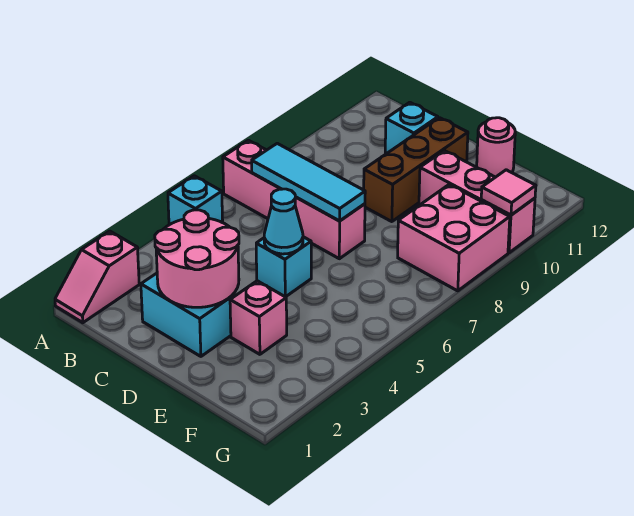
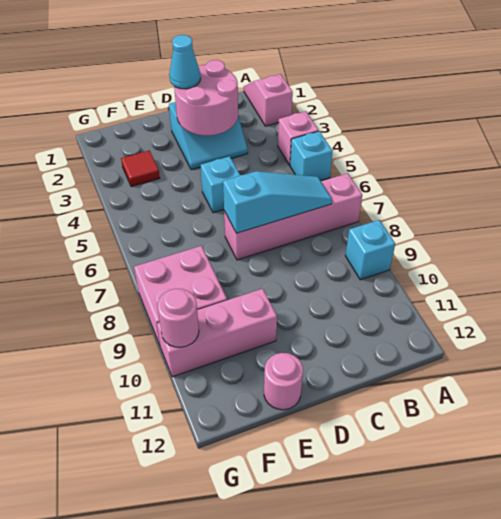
cyan tile B7:D7 level 2 -> cyan slope B7:D7 level 2 top D
cyan brick C11 level 1 -> cyan brick A9 level 1
cyan cone D5 level 2 -> cyan cone D2 level 3
brown brick D9:D11 level 1 -> none
pink brick E3 level 1 -> pink brick A4 level 1
none -> red tile F3 level 1
pink tile G10 level 2 -> pink round brick G10 level 2

